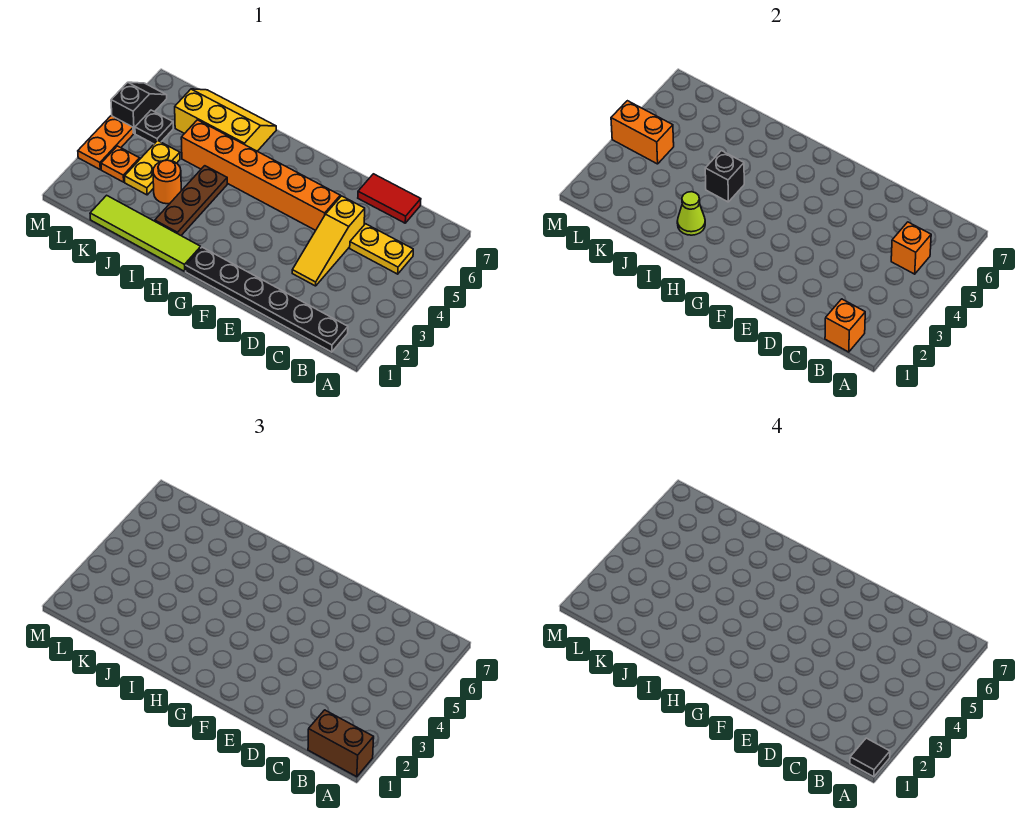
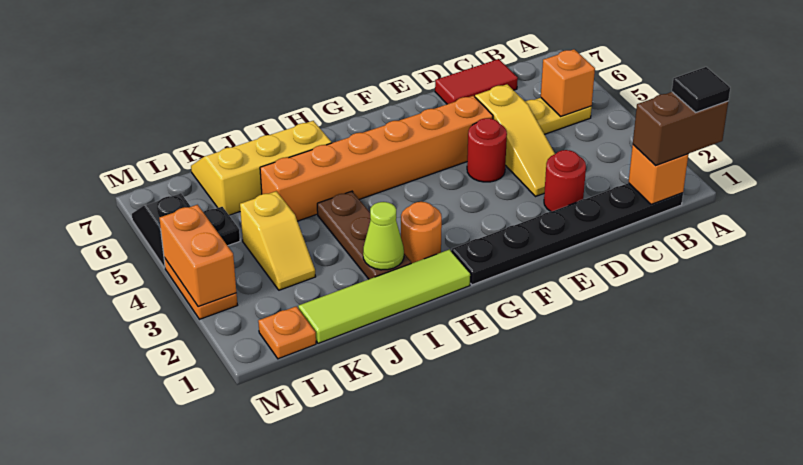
none -> red round brick D2 level 1
none -> red round brick E4 level 1
black brick I4 level 2 -> none
orange round brick J3 level 1 -> orange round brick H2 level 1
yellow plate K3:K4 level 1 -> yellow slope K3:K4 level 1 top 4
orange plate L3 level 1 -> orange plate L1 level 1
orange brick L4:M4 level 2 -> orange brick M3:M4 level 2

